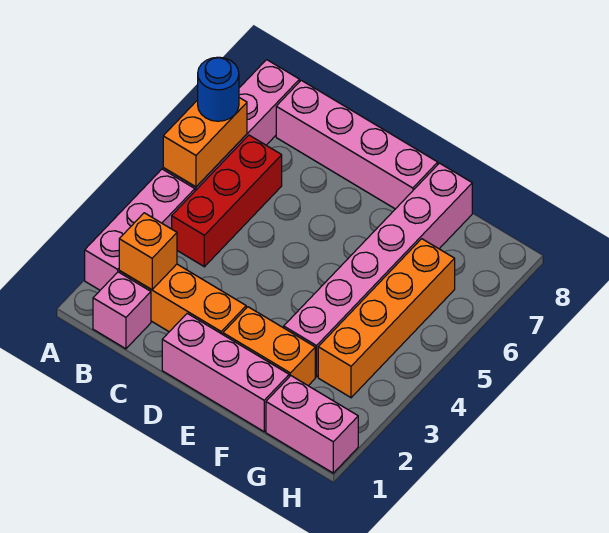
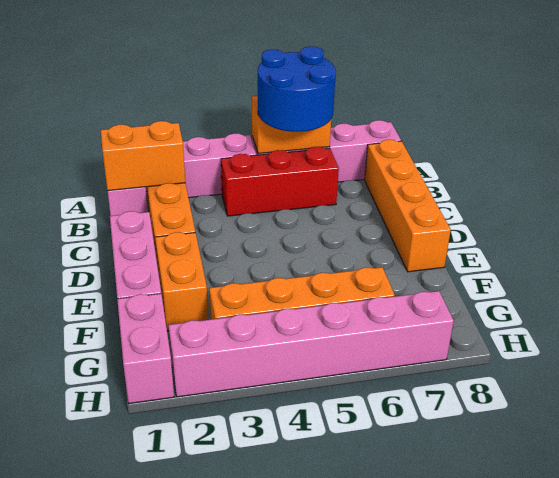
blue round brick A6 level 3 -> blue round brick A5:B6 level 3
orange brick B2 level 2 -> orange brick B1:B2 level 2
pink brick B8:E8 level 1 -> orange brick B8:E8 level 1
pink brick F3:F8 level 1 -> pink brick H2:H7 level 1

